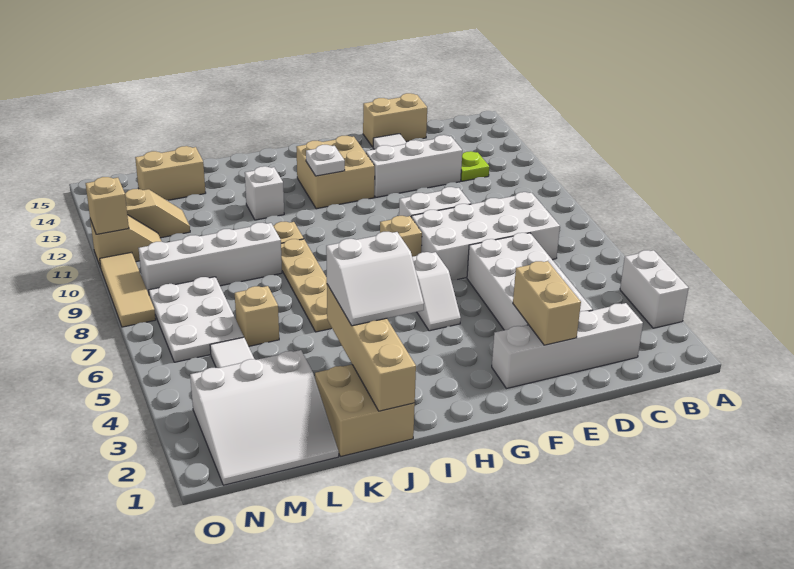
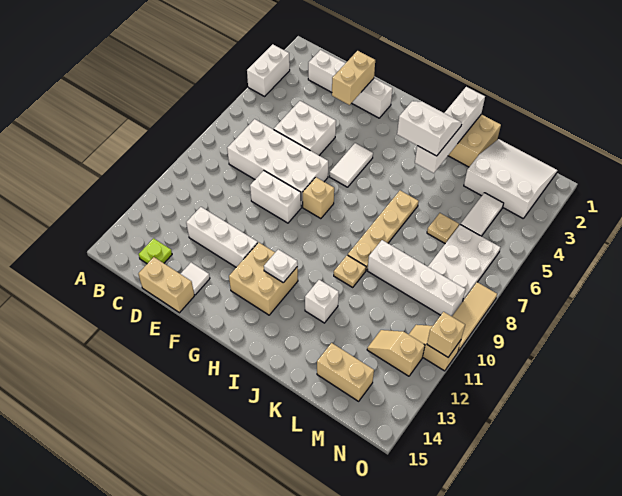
lime plate C12 level 1 -> lime plate C14 level 1
white brick D3:E6 level 1 -> white brick D5:E6 level 1
white slope G5:G6 level 1 top 6 -> white tile G5:G6 level 1
tan brick J1:J4 level 2 -> white brick J1:J4 level 2
tan brick L6 level 1 -> tan plate L6 level 1

